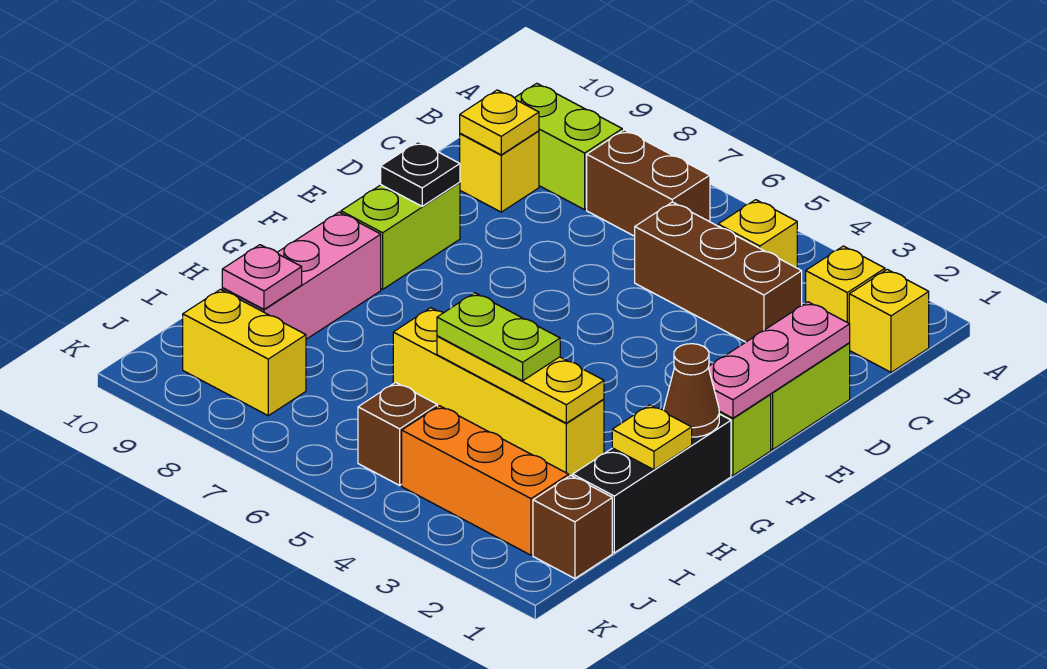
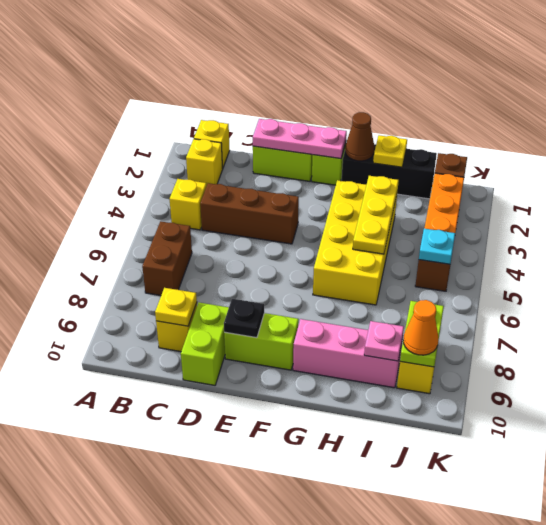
lime brick B8:B9 level 1 -> lime brick D9:D10 level 1
brown brick C3:C5 level 1 -> brown brick C4:E4 level 1
yellow brick H3:H6 level 1 -> yellow brick G3:H6 level 1
lime plate H4:H5 level 3 -> lime plate J8:J9 level 2
none -> cyan plate J5 level 2
none -> orange cone J9 level 3

